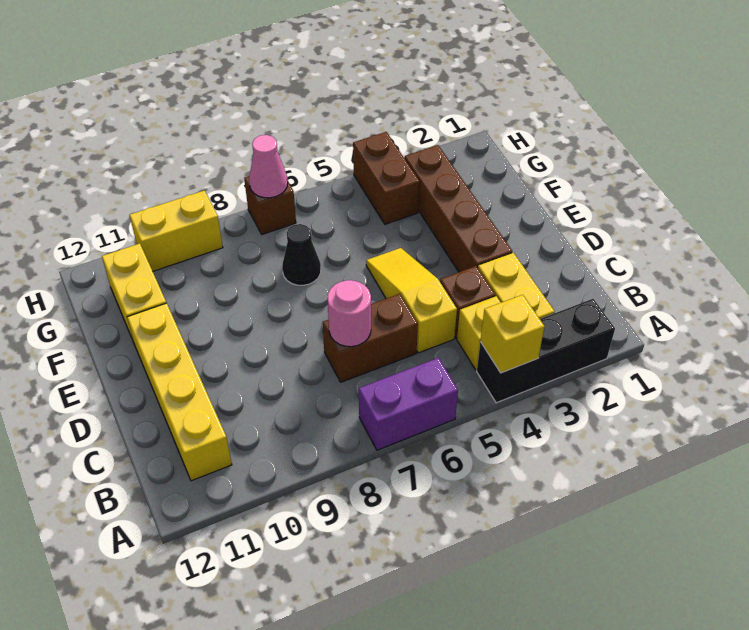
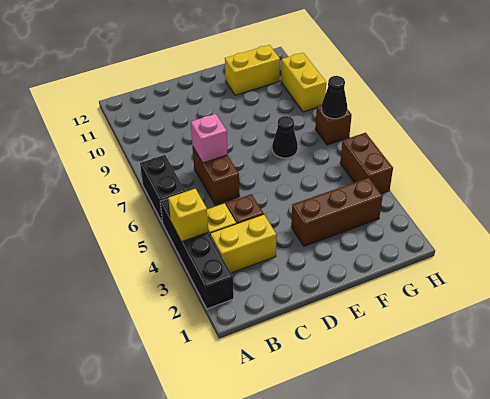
black brick A2:A4 level 1 -> black brick A2:A5 level 1
purple brick A6:A7 level 1 -> black brick A6:A7 level 1
yellow brick B11:E11 level 1 -> none
yellow slope C5:E5 level 1 top C -> none
pink round brick C7 level 2 -> pink brick C7 level 2
brown brick D3:G3 level 1 -> brown brick E3:G3 level 1
brown brick G4:H4 level 1 -> brown brick H4:H5 level 1
pink cone H7 level 2 -> black cone H7 level 2

